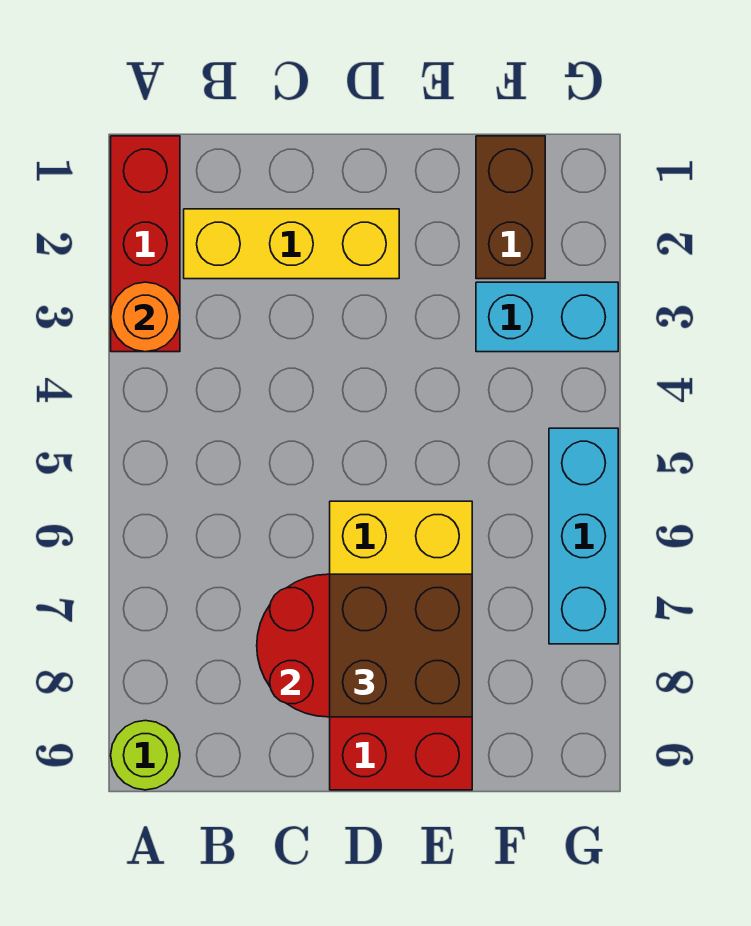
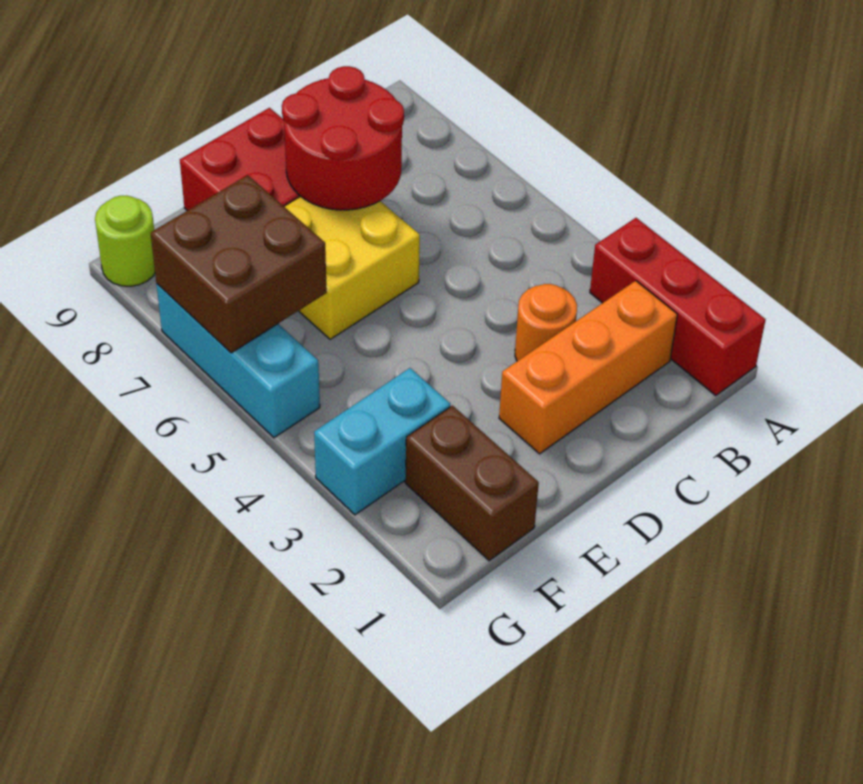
orange round brick A3 level 2 -> orange round brick C3 level 1
lime round brick A9 level 1 -> lime round brick G9 level 1
yellow brick B2:D2 level 1 -> orange brick B2:D2 level 1
brown brick D7:E8 level 3 -> brown brick F6:G7 level 2

